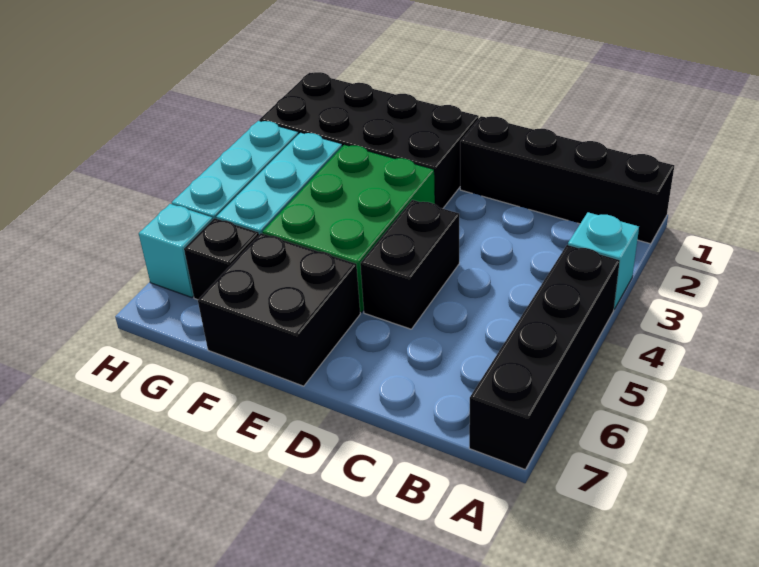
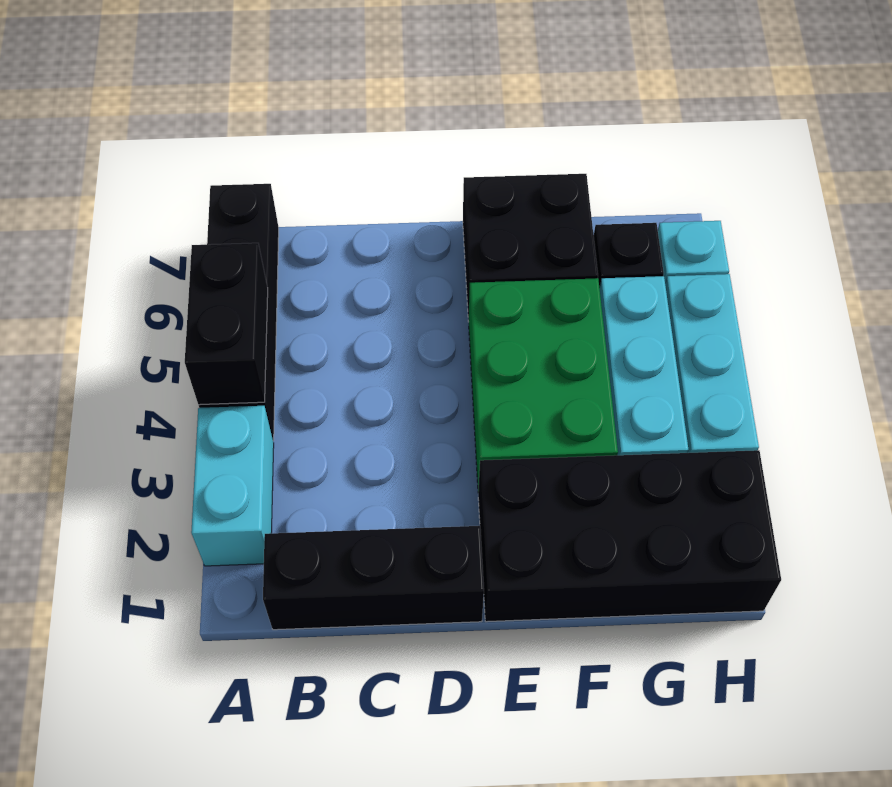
black brick A1:D1 level 1 -> black brick B1:D1 level 1
cyan brick A3 level 1 -> cyan brick A2:A3 level 1
black brick D4:D5 level 1 -> black brick A4:A5 level 2

